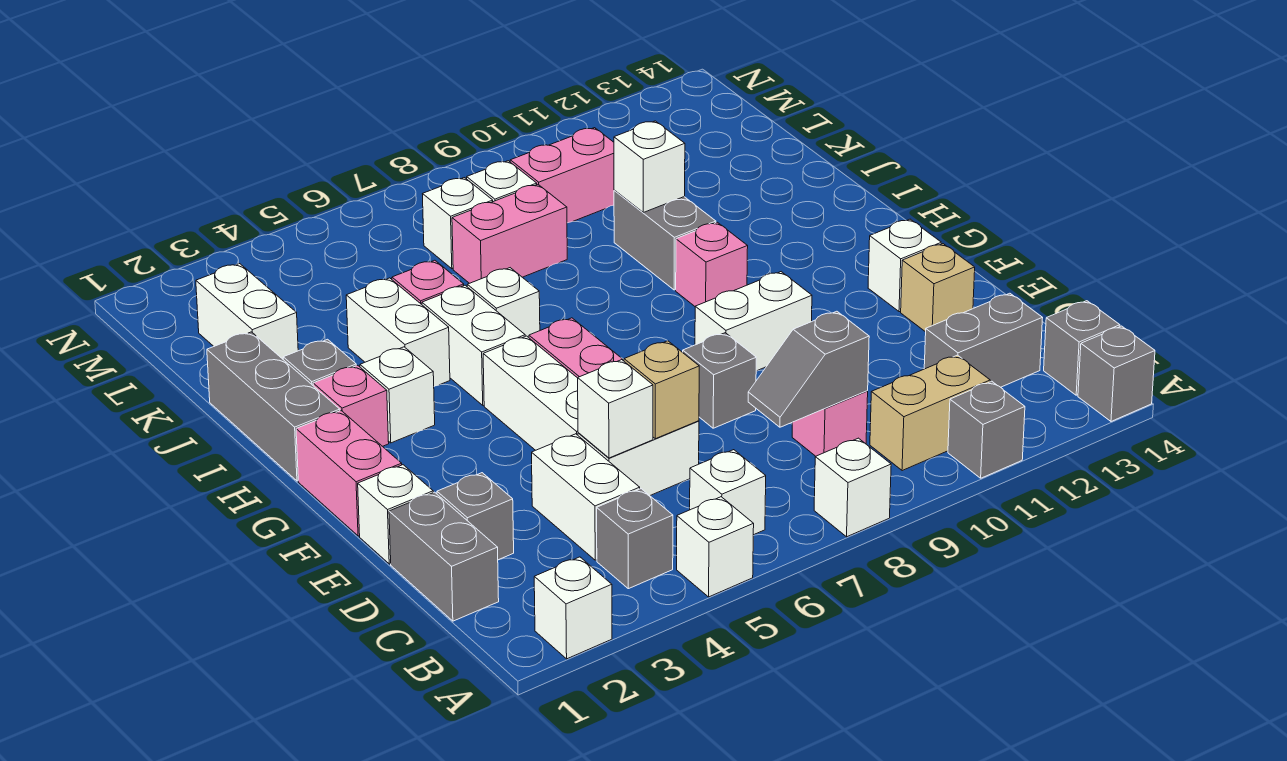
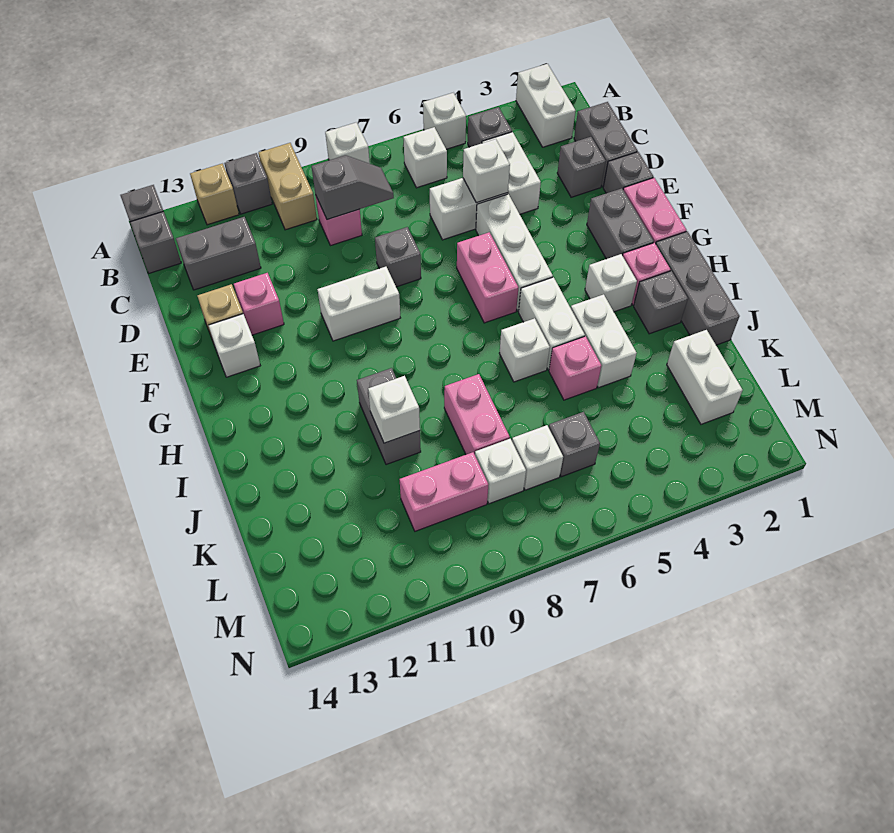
white brick A2 level 1 -> white brick A2:B2 level 1
tan brick B10:B11 level 1 -> tan brick A10:B10 level 1
tan brick D6 level 2 -> tan brick A12 level 1
white brick E1 level 1 -> grey brick E1 level 1
none -> grey brick F2:G2 level 1
pink brick H10 level 1 -> pink brick E12 level 1
pink brick K7:K8 level 1 -> pink brick J8:K8 level 1
none -> grey brick L6 level 1

